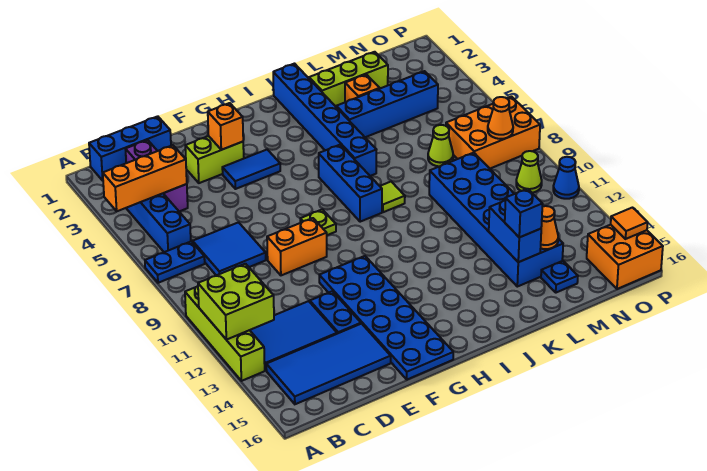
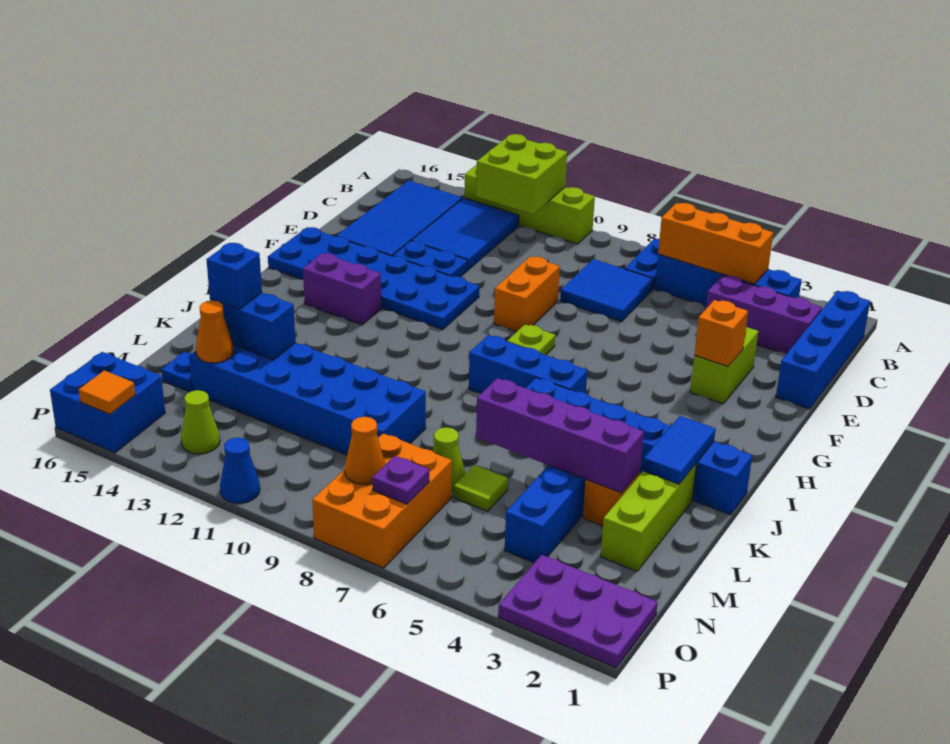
orange brick A4:C4 level 2 -> orange brick B4:B6 level 2
blue brick B1:D1 level 1 -> blue brick B1:E1 level 1
blue tile F4:G4 level 1 -> blue tile J2:K2 level 2
none -> purple brick H13:H14 level 1
lime tile J8 level 1 -> lime tile M6 level 1
none -> purple brick L3:L6 level 2
none -> purple plate O1:P3 level 1
none -> purple plate O7 level 2
lime cone O10 level 1 -> lime cone O13 level 1
orange brick O15:P16 level 1 -> blue brick O15:P16 level 1

